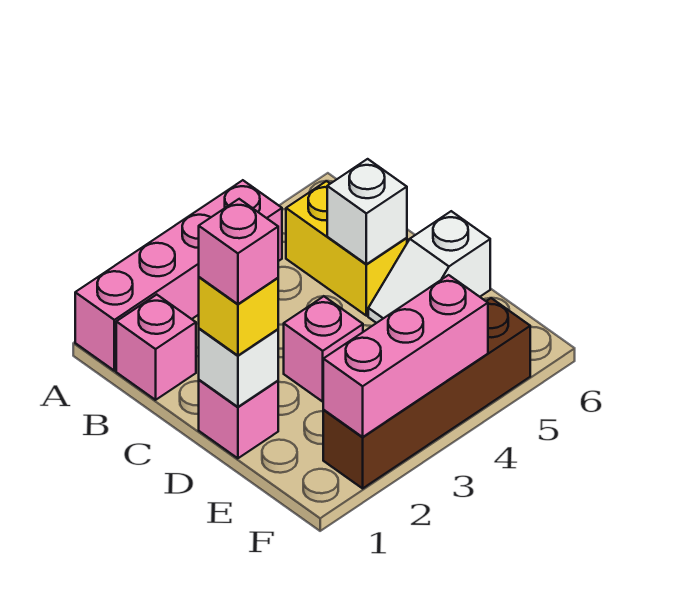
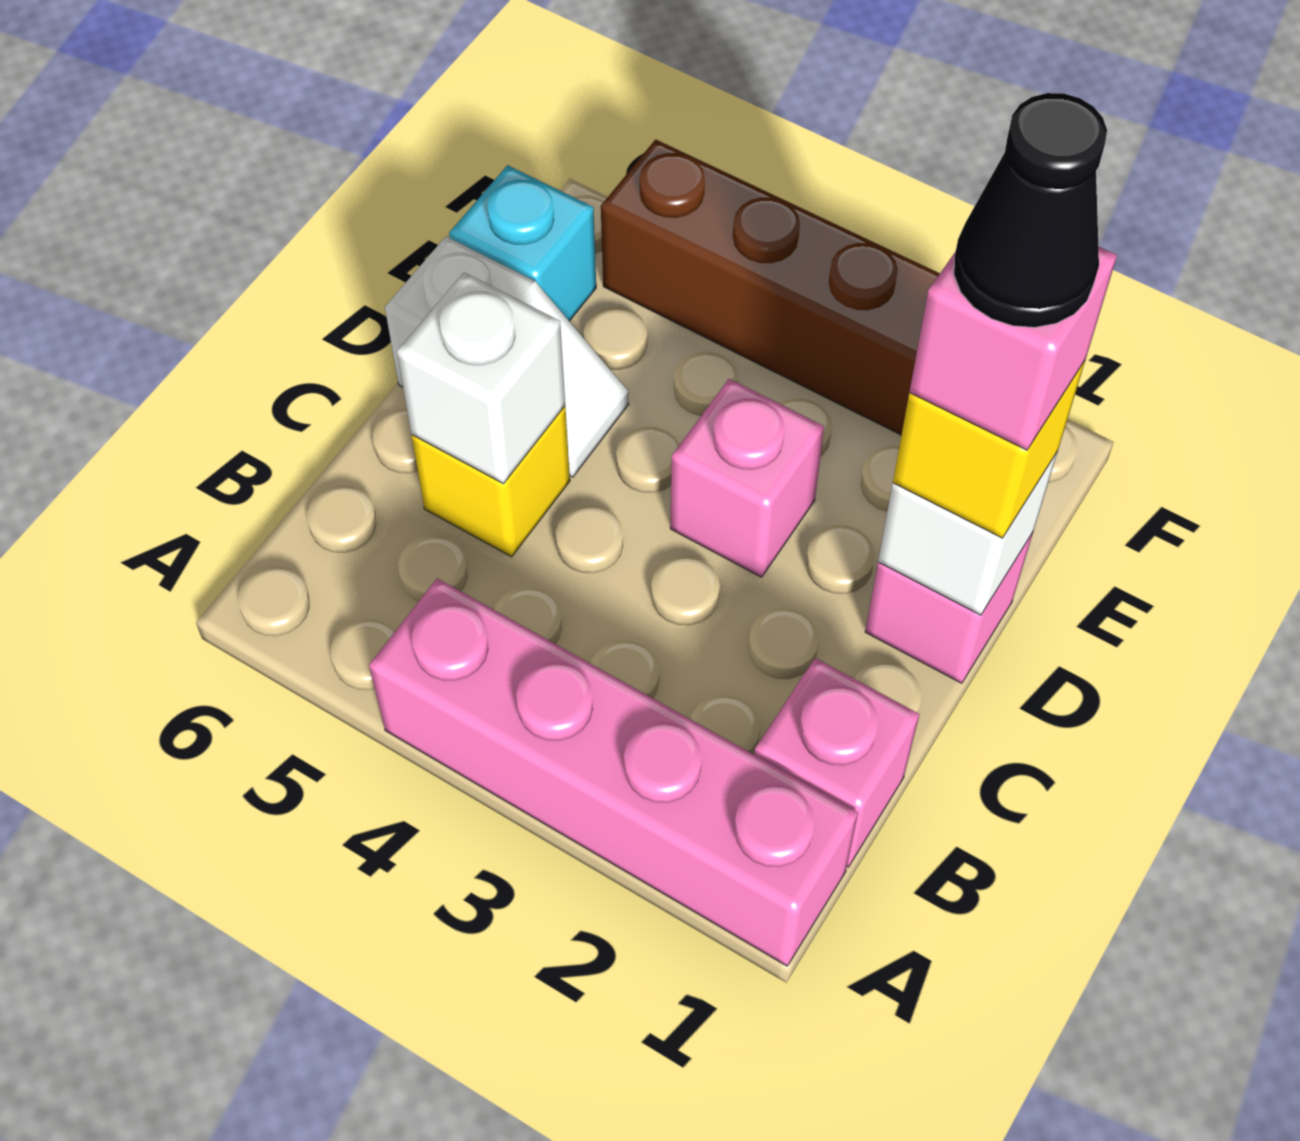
yellow brick B5:C5 level 1 -> yellow brick C5 level 1
none -> black cone D1 level 5
none -> cyan brick E6 level 1
pink brick F2:F4 level 2 -> none

